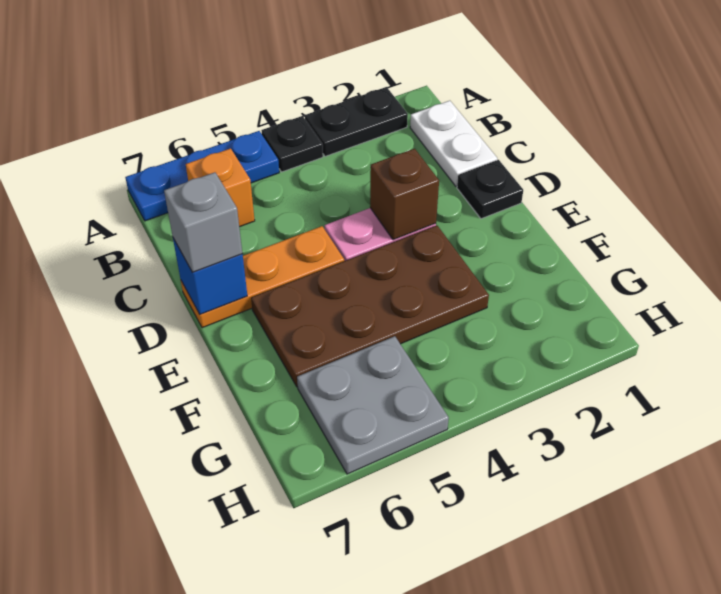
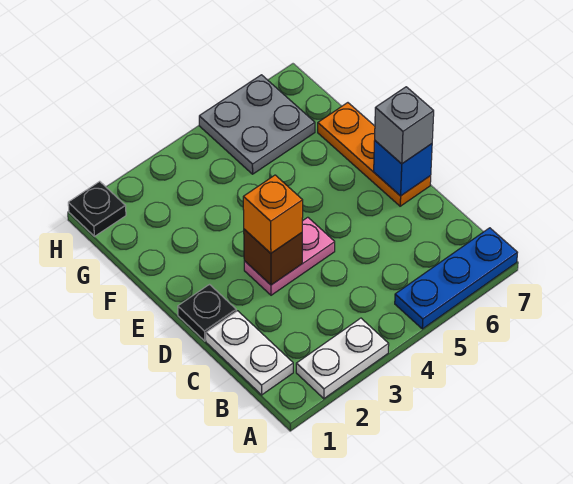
black plate A2:A3 level 1 -> white plate A2:A3 level 1
black plate A4 level 1 -> black plate H1 level 1
orange brick B6 level 1 -> orange brick D3 level 3
orange plate D5:D7 level 1 -> orange plate D7:F7 level 1
brown plate E3:F6 level 1 -> none

